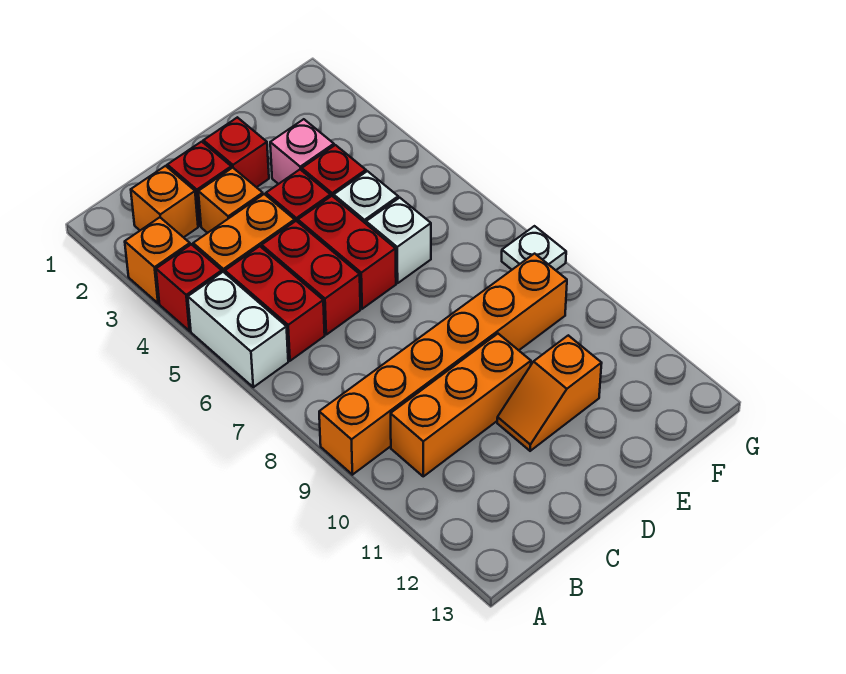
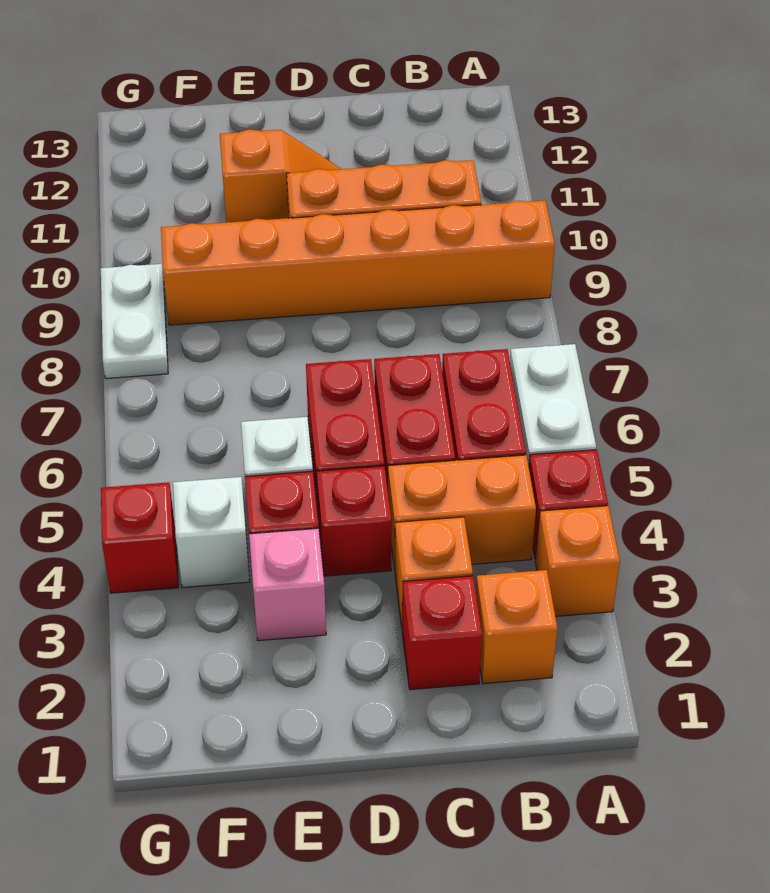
red brick D2 level 1 -> red brick G4 level 1
white brick E6 level 1 -> white brick F4 level 1
white plate G8 level 1 -> white plate G8:G9 level 1

